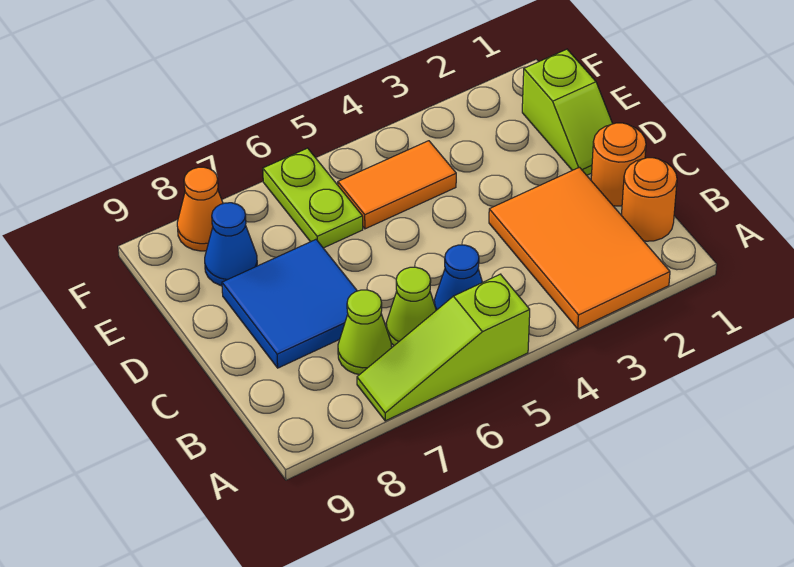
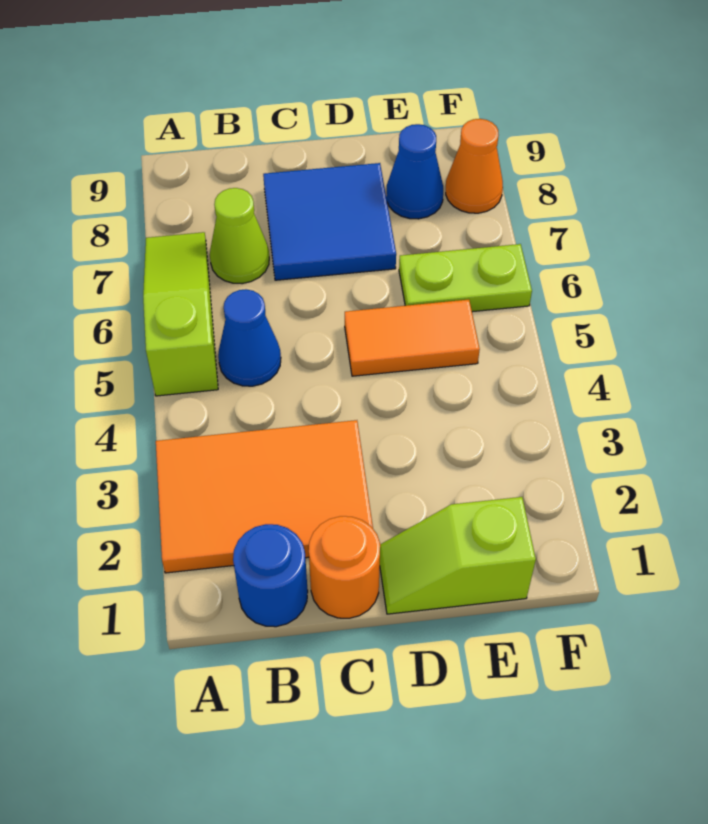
orange round brick B1 level 1 -> blue round brick B1 level 1
lime cone B6 level 1 -> none
orange tile E4:E5 level 1 -> orange tile D5:E5 level 1

